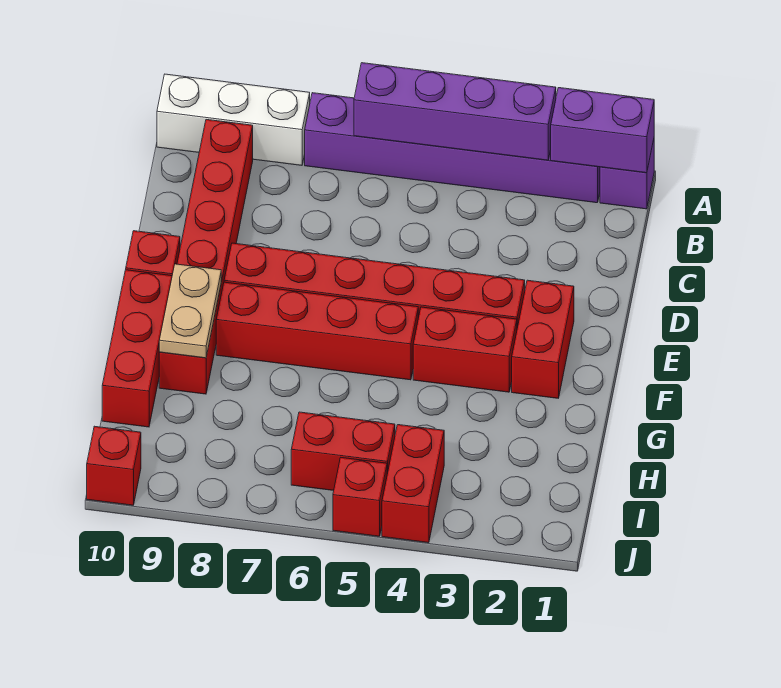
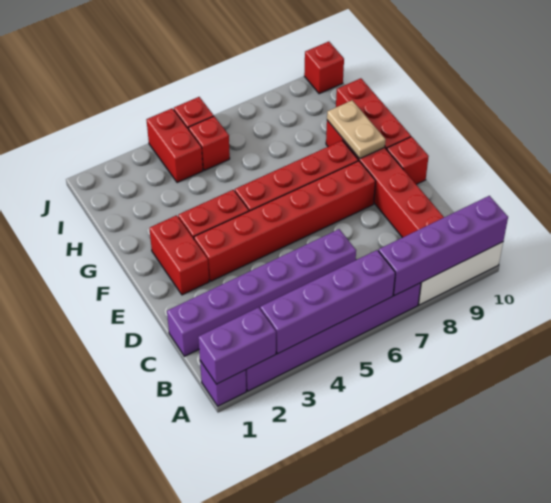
none -> purple brick A7:A10 level 2
none -> purple brick C1:C6 level 1
red brick I5:I6 level 1 -> red brick I5 level 1

